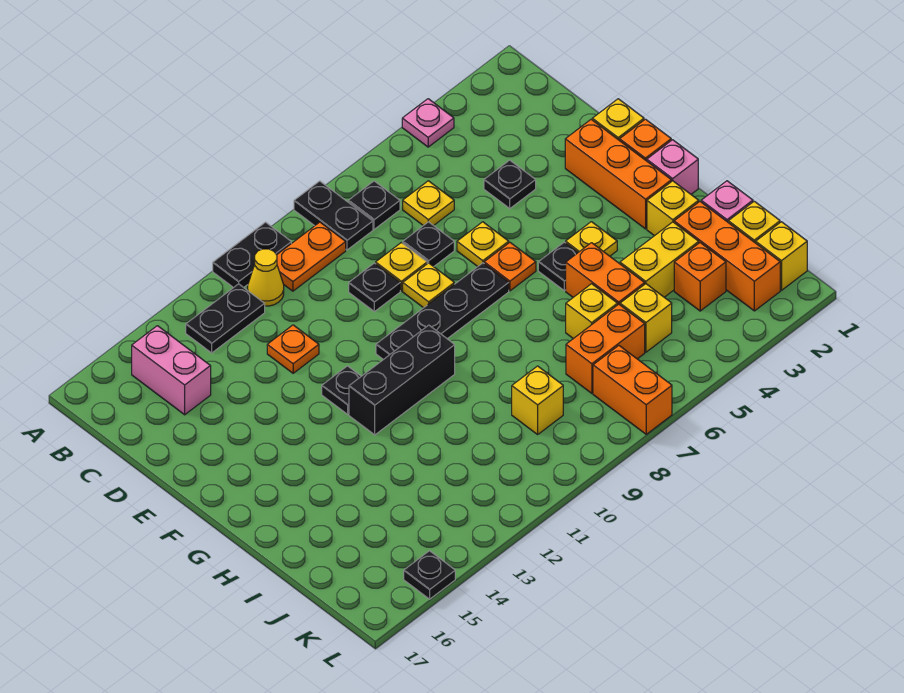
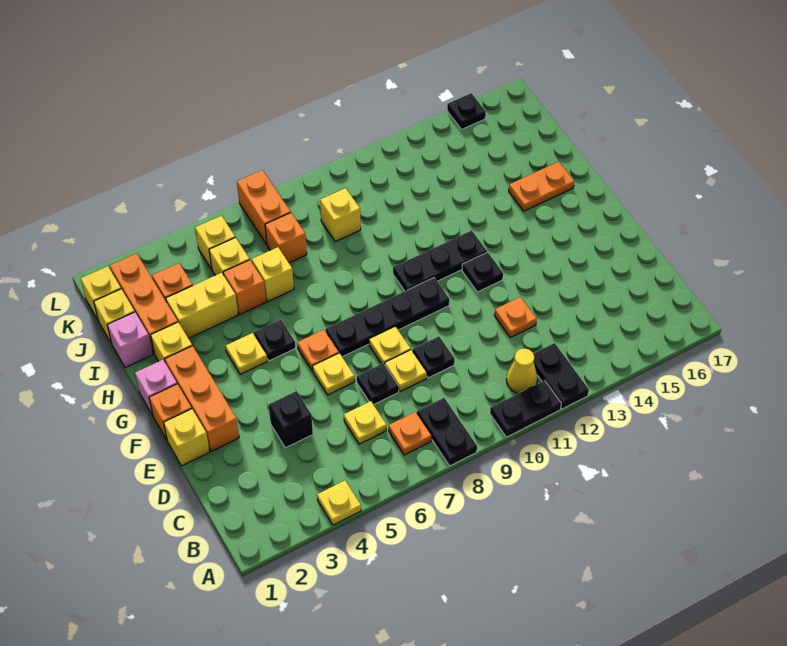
pink plate A4 level 1 -> yellow plate A4 level 1
black plate B7 level 1 -> orange plate B7 level 1
orange plate B9:B10 level 1 -> orange plate H15:H16 level 1
black plate B12:B13 level 1 -> black plate A12:B12 level 1
pink brick B15:C15 level 1 -> none
black plate D4 level 1 -> black brick D4 level 1
black brick G10:G12 level 1 -> black plate G10:G12 level 1
orange brick H5:I5 level 1 -> orange brick I5 level 1
orange brick J6:J7 level 1 -> orange brick J7 level 1
none -> yellow brick K5 level 1

